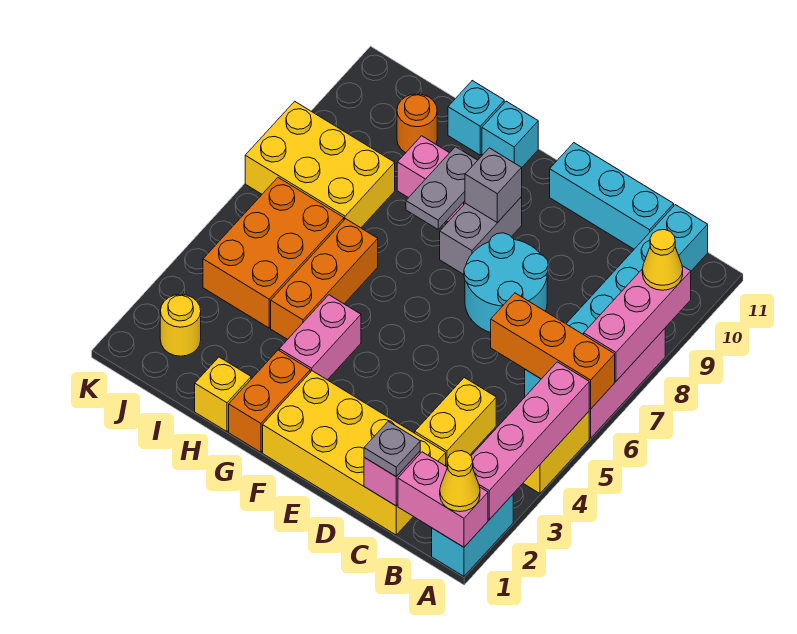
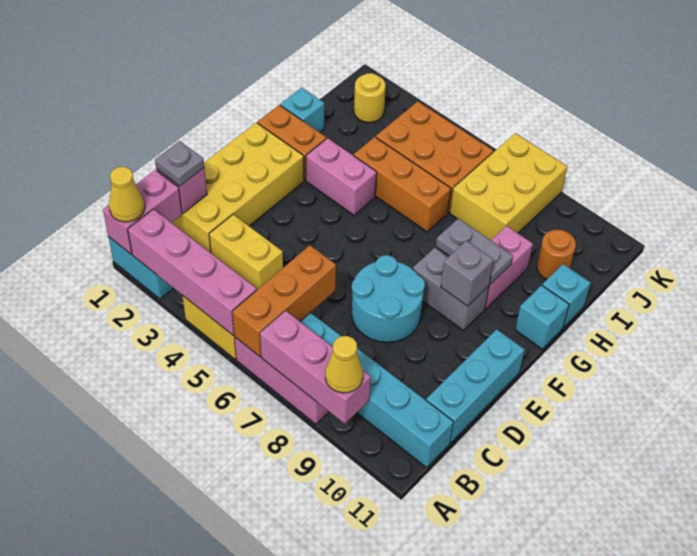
yellow brick H1 level 1 -> cyan brick H1 level 1

